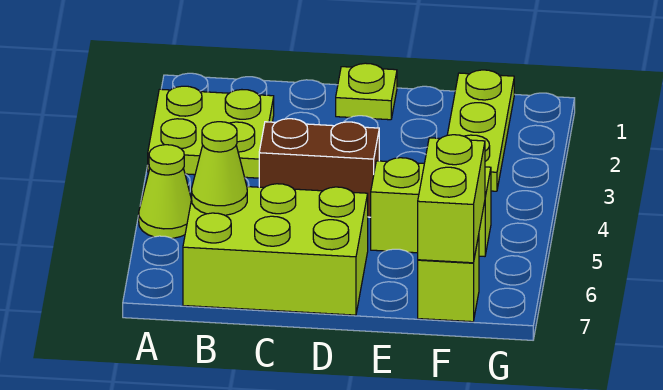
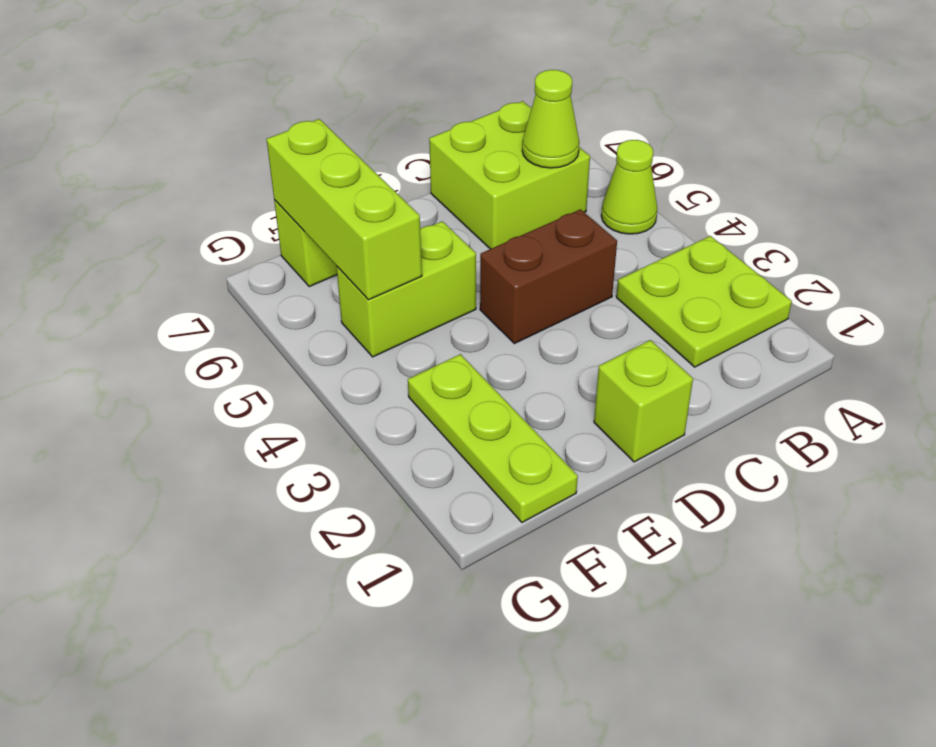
lime brick B6:D7 level 1 -> lime brick B6:C7 level 1
lime plate D1 level 1 -> lime brick D1 level 1
lime brick F6:F7 level 2 -> lime brick F5:F7 level 2

